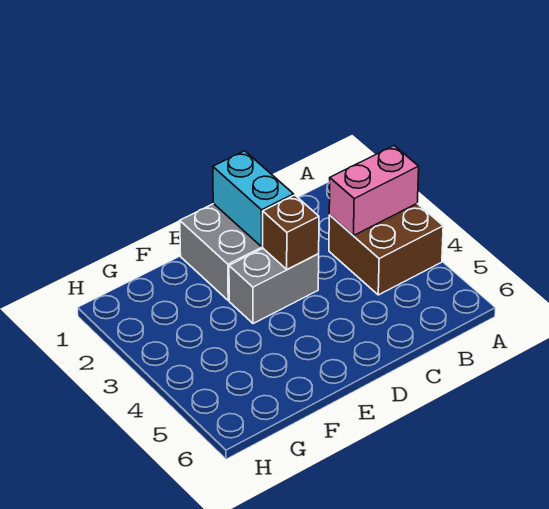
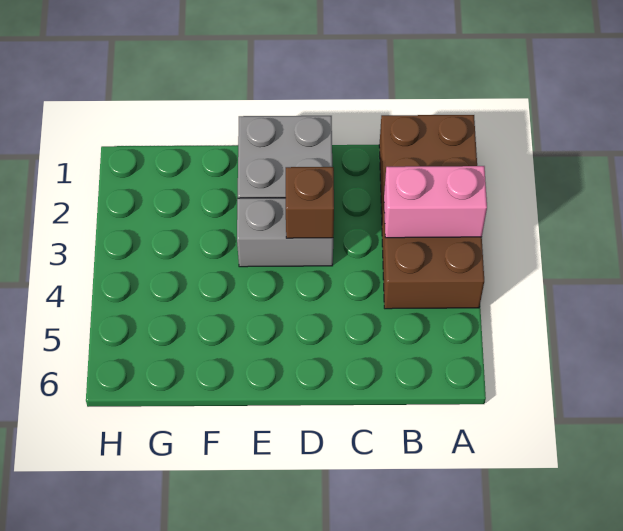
brown brick A3:B4 level 1 -> brown brick A1:B4 level 1
cyan brick D1:D2 level 2 -> none

